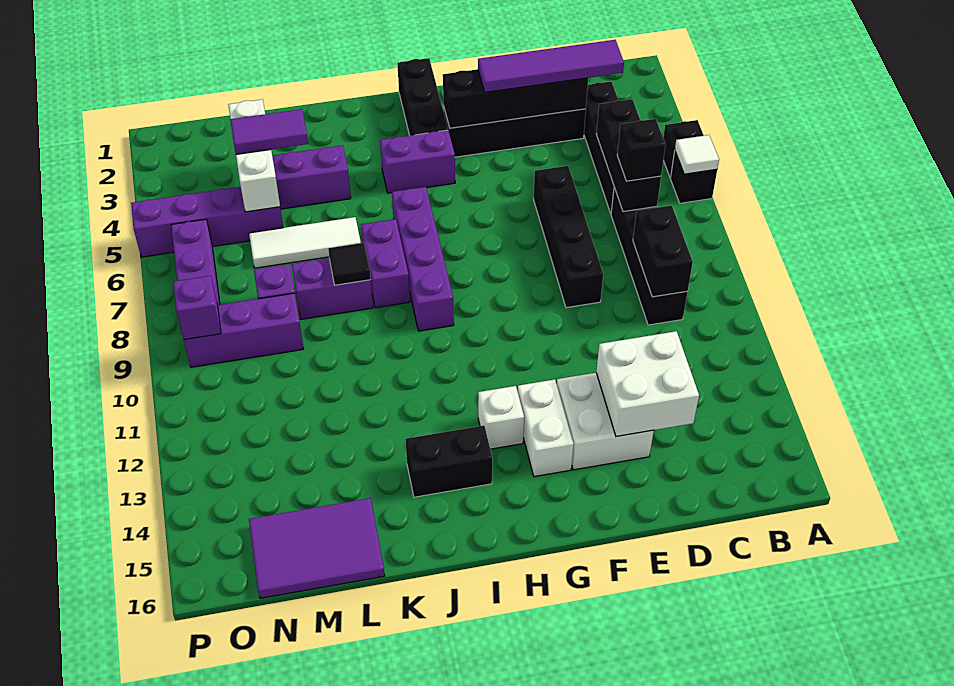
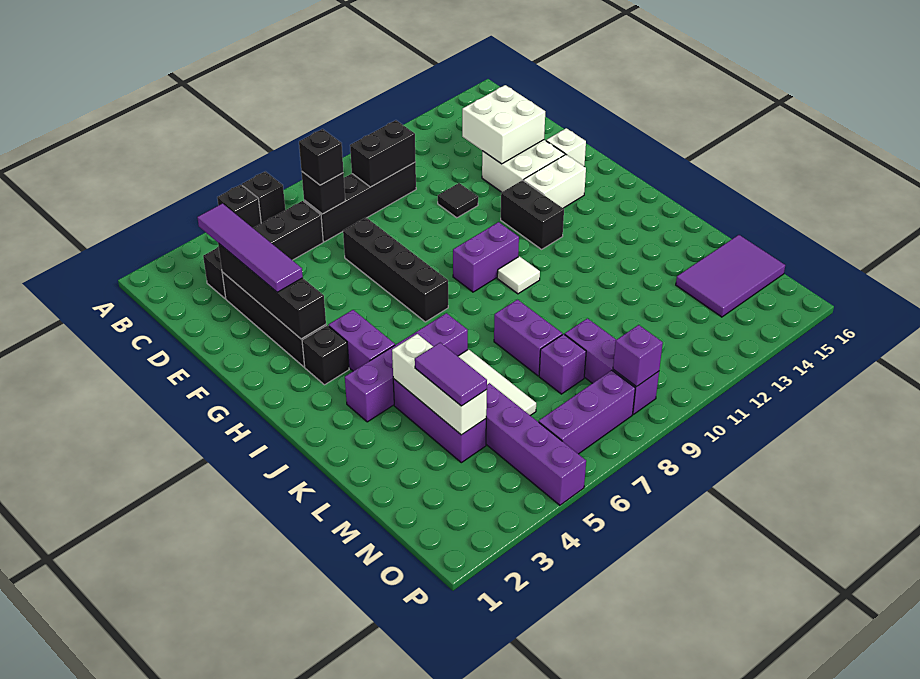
white tile A6 level 2 -> white tile I10 level 1
black brick C5:C7 level 2 -> black brick C7 level 2
black brick E6:E9 level 1 -> black brick E7:H7 level 1
black brick H1:H3 level 1 -> black brick H3 level 1
white brick H13 level 1 -> white brick F15 level 1
purple brick I6:I9 level 1 -> purple brick J3:J6 level 1
black brick I14:J14 level 1 -> black brick G12:H12 level 1
purple brick J7:J8 level 1 -> purple brick H9:H10 level 1
black tile K8 level 2 -> black tile E11 level 1
purple tile L15:N16 level 1 -> purple tile M14:N16 level 1
white brick M3:M5 level 2 -> white brick K4:M4 level 2

